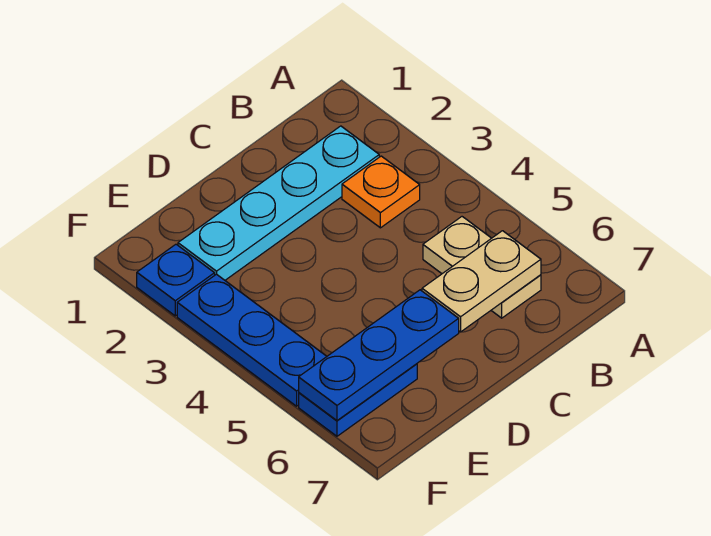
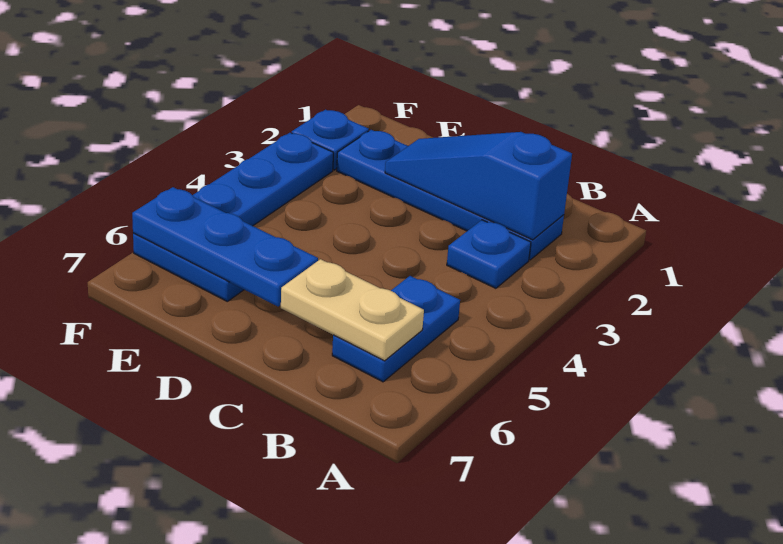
cyan plate B2:E2 level 1 -> blue plate B2:E2 level 1
none -> blue slope B2:D2 level 2 top B
orange plate B3 level 1 -> blue plate B3 level 1
tan plate B5:B6 level 1 -> blue plate B5:B6 level 1

